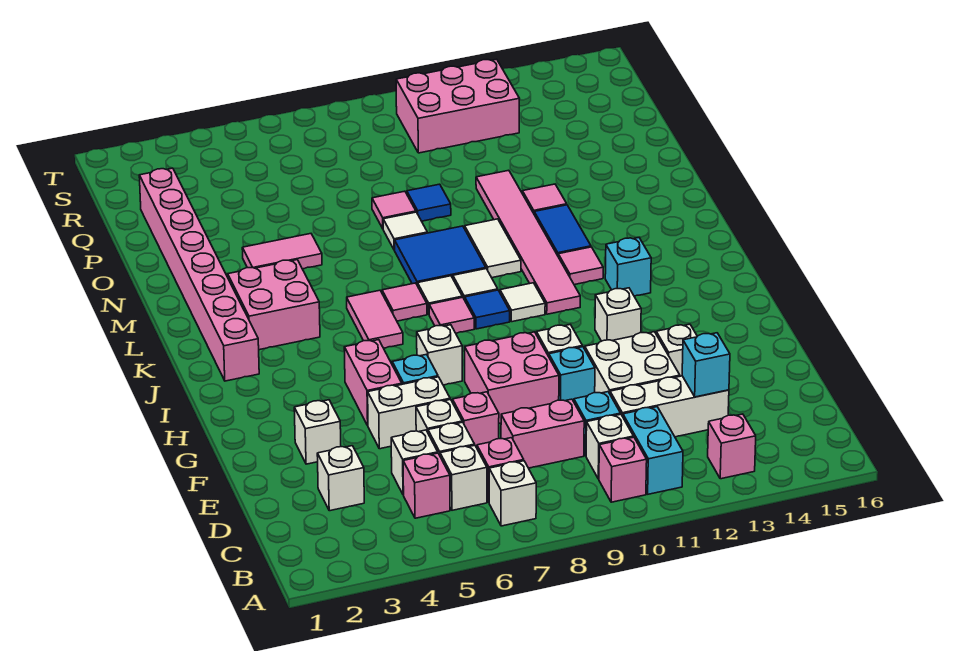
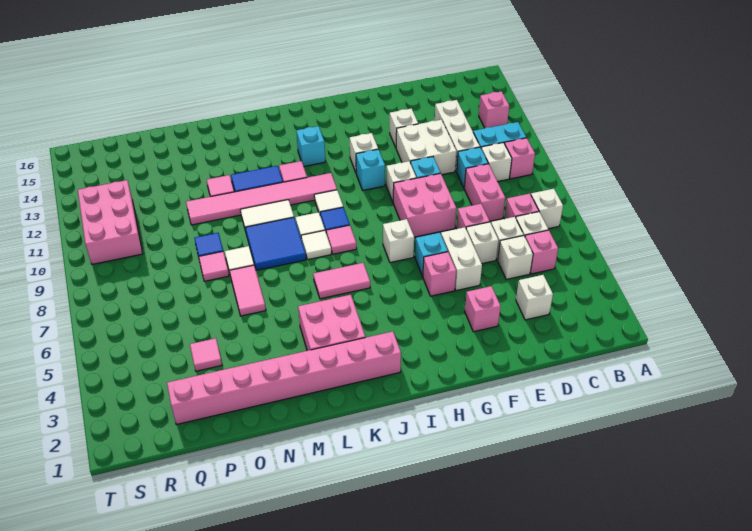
cyan brick D13 level 2 -> cyan brick H11 level 1
white brick F3 level 1 -> pink brick F3 level 1
pink brick G5:H5 level 1 -> pink brick G5 level 1
pink tile K7 level 1 -> pink tile P4 level 1
pink tile N4:N5 level 1 -> pink tile N6:N7 level 1

